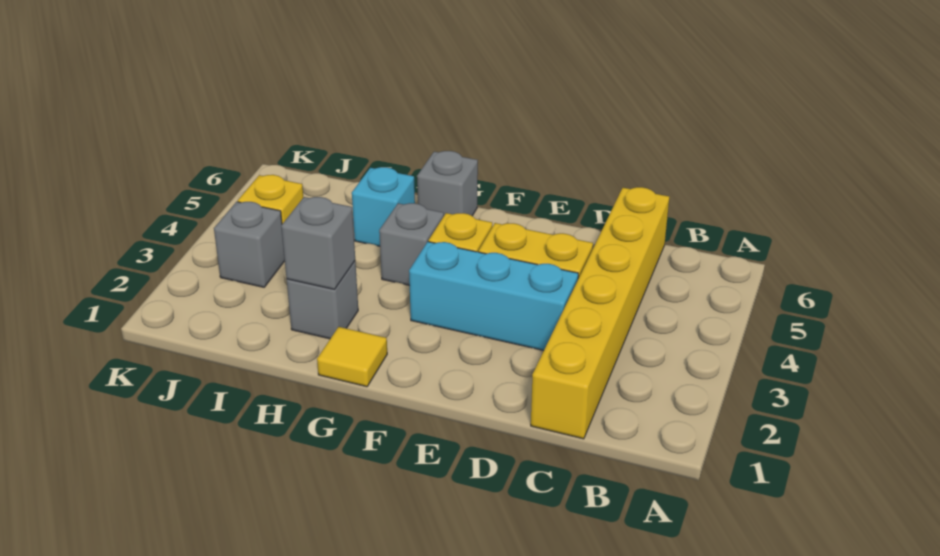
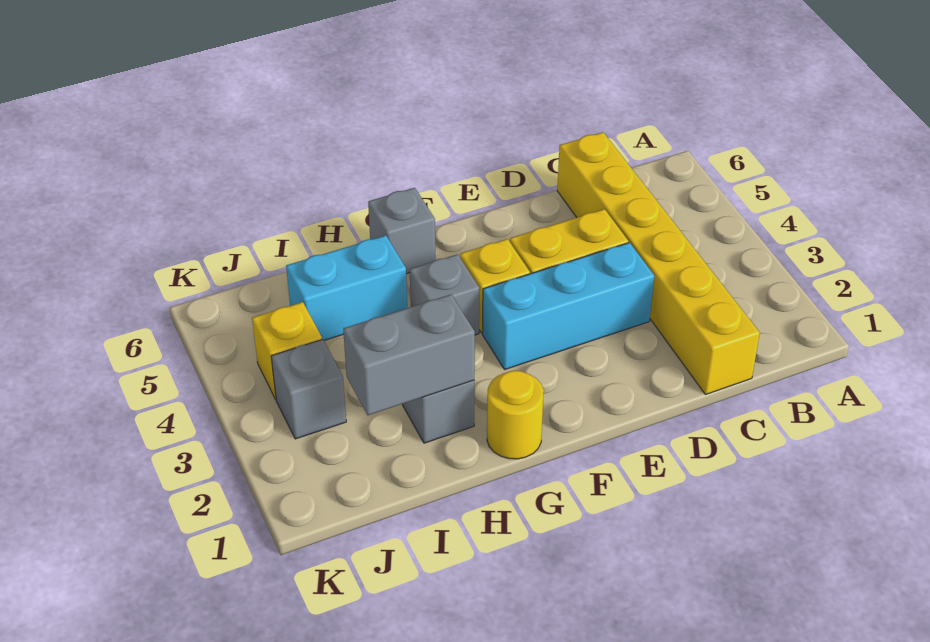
yellow tile G1 level 1 -> yellow round brick G1 level 1
grey brick H2 level 2 -> grey brick H2:I2 level 2
cyan brick H5 level 1 -> cyan brick H5:I5 level 1

